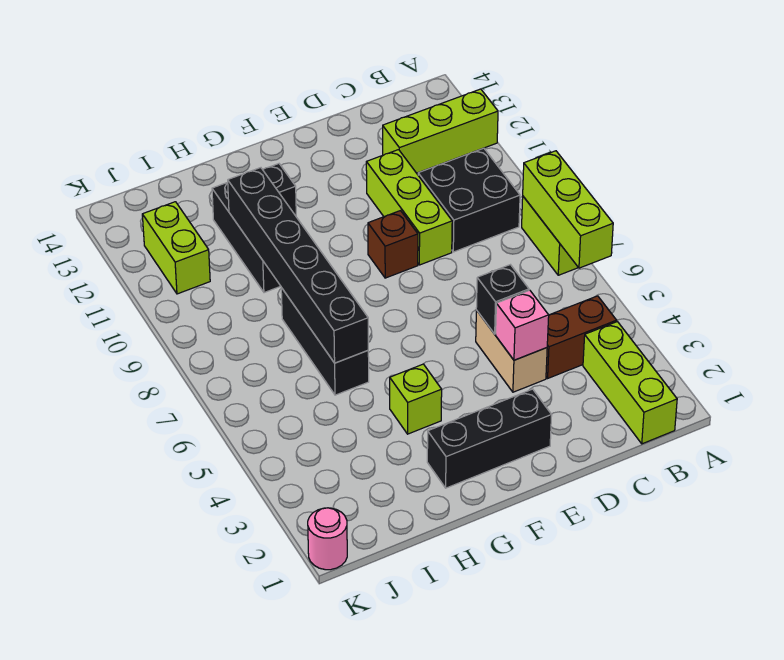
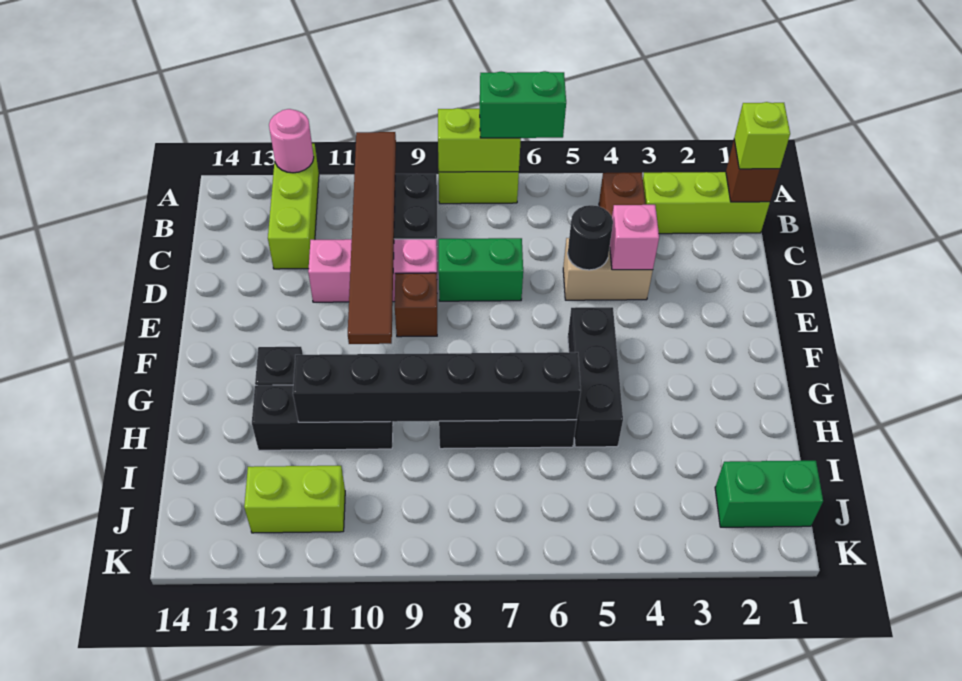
lime brick A6:A8 level 2 -> lime brick A7:A8 level 2
none -> green brick A6:A7 level 3
none -> brown tile A10:F10 level 2
none -> brown brick B1 level 2
black brick D5 level 2 -> black round brick D5 level 2
none -> green brick D7:D8 level 1
lime brick D9:D11 level 1 -> pink brick D9:D11 level 1
black brick E2:G2 level 1 -> black brick F5:H5 level 1
lime brick G4 level 1 -> lime brick B1 level 3
none -> green brick J1:J2 level 1
pink round brick K1 level 1 -> pink round brick A12 level 2

